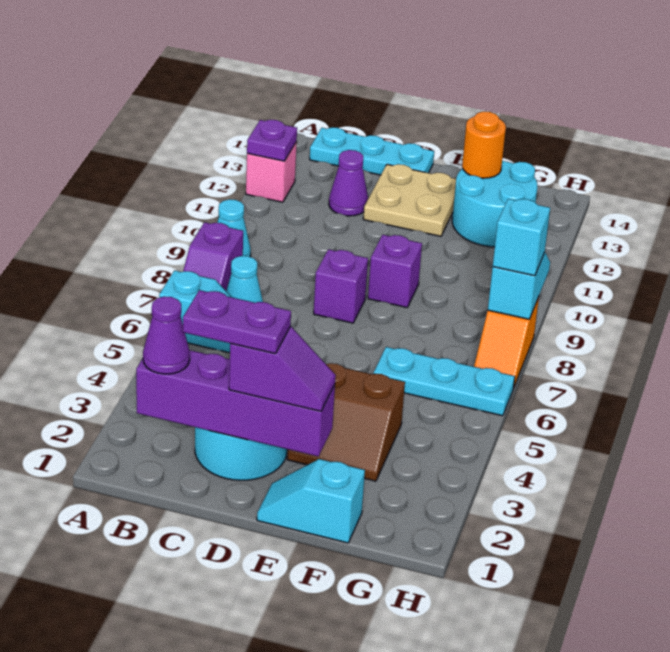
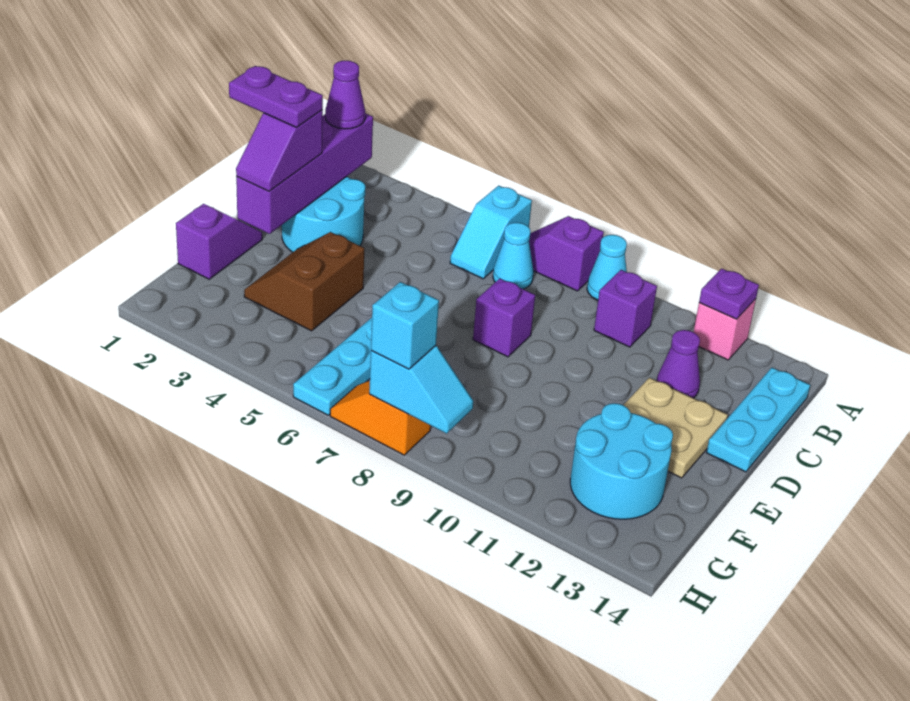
purple plate C2:D2 level 4 -> purple plate D1:D2 level 4
cyan slope E1:F1 level 1 top F -> purple slope E1:F1 level 1 top F
purple brick E9 level 1 -> purple brick B10 level 1
orange round brick F13 level 2 -> none

